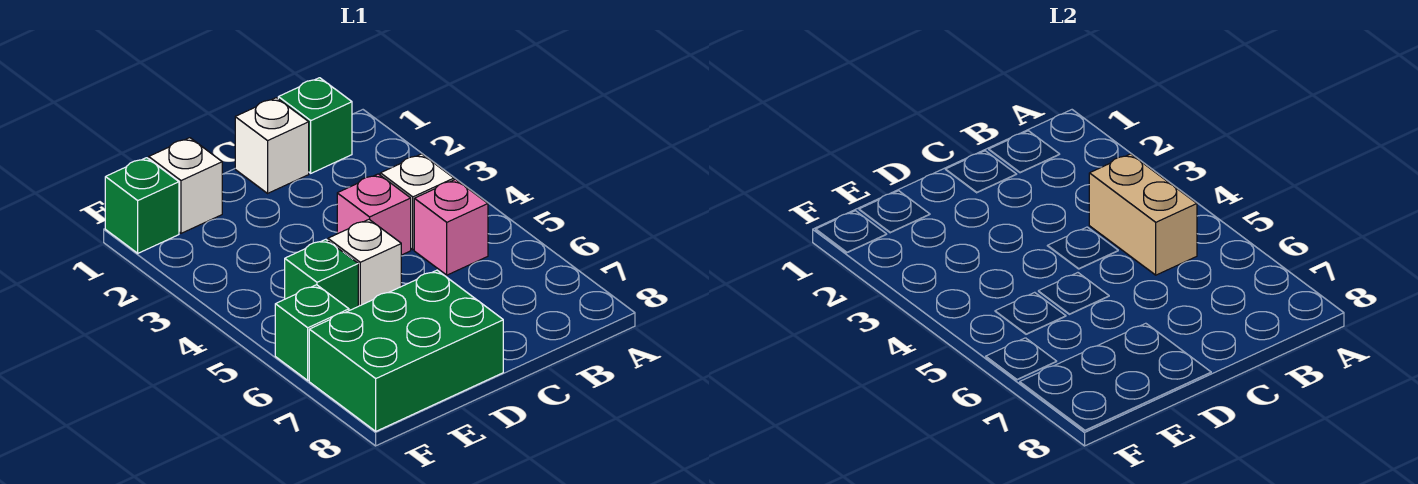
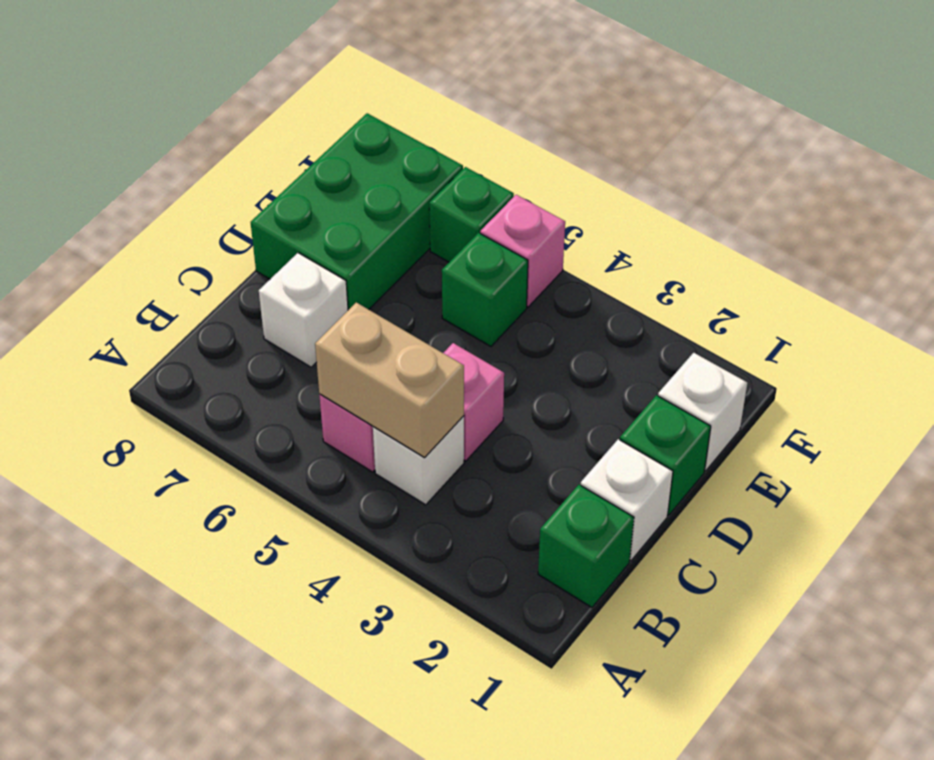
white brick D5 level 1 -> white brick C7 level 1
green brick F1 level 1 -> green brick D1 level 1
none -> pink brick F5 level 1

